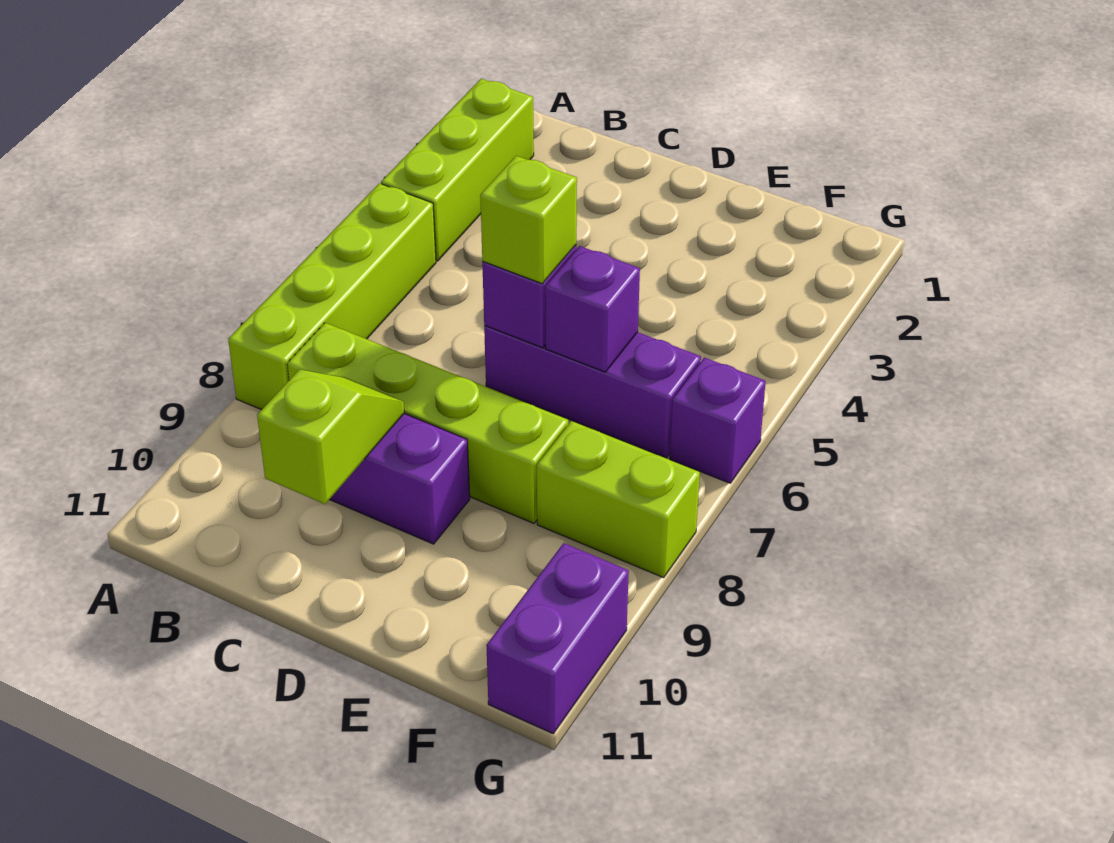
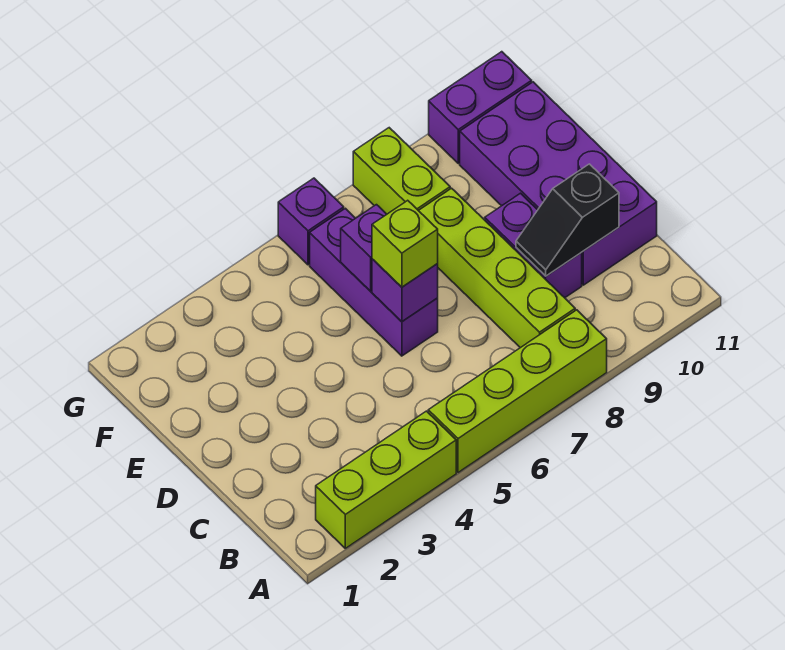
lime slope C9:C10 level 2 top 10 -> black slope C9:C10 level 2 top 10
none -> purple brick C10:F11 level 1

